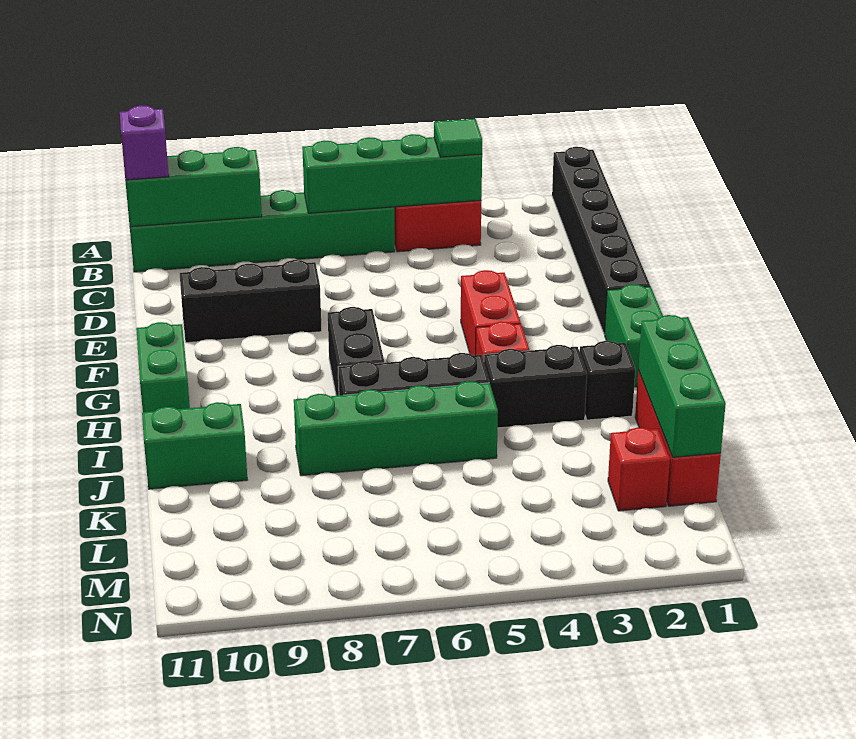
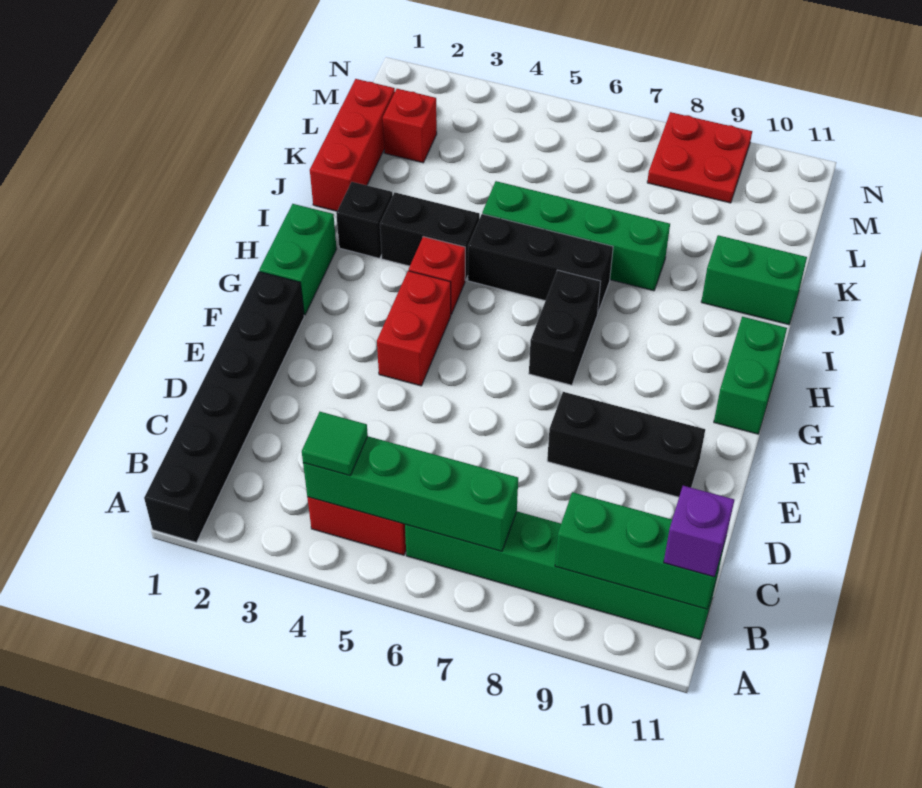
green brick J1:L1 level 2 -> none
none -> red plate M8:N9 level 1

